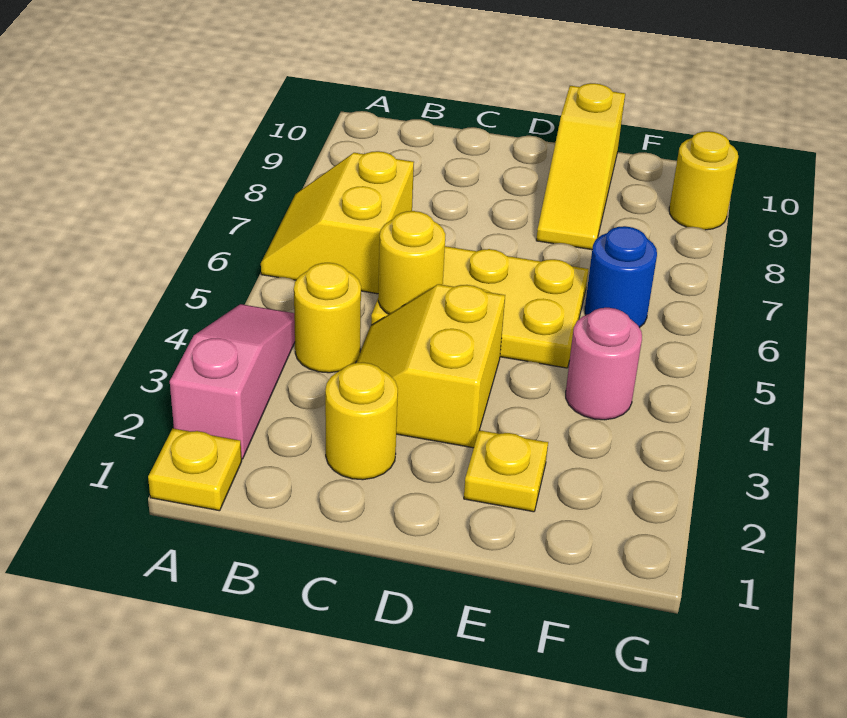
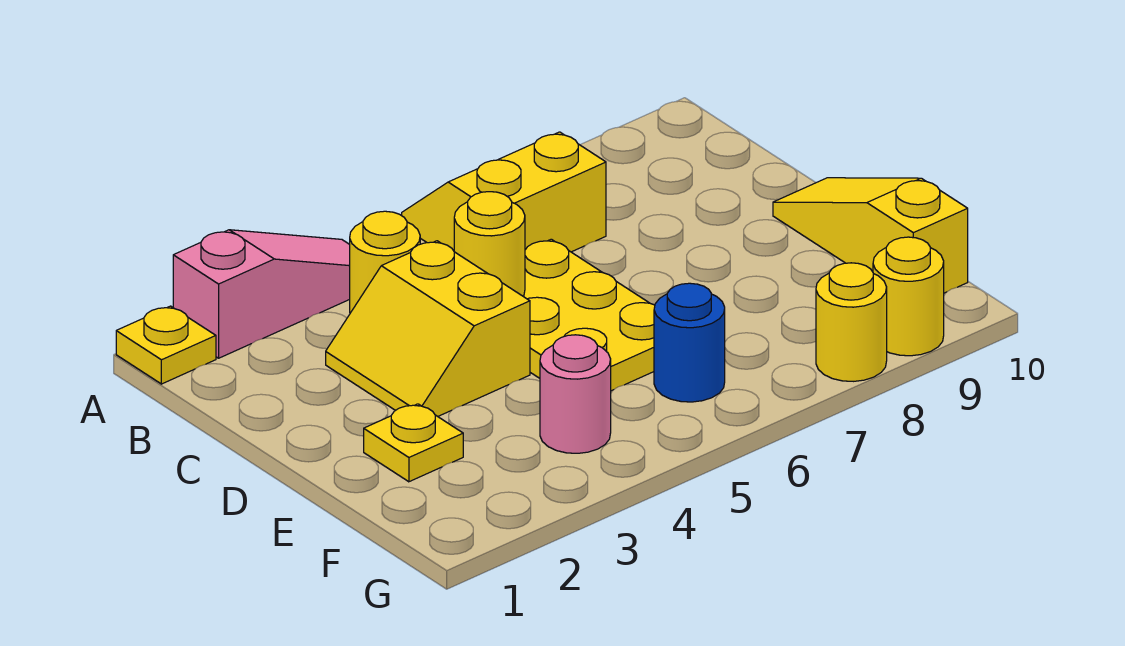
yellow round brick C2 level 1 -> yellow round brick G8 level 1
yellow slope C3:D4 level 1 top D -> yellow slope C3:D4 level 1 top 4
yellow slope E8:E10 level 1 top 10 -> yellow slope D10:F10 level 1 top F

